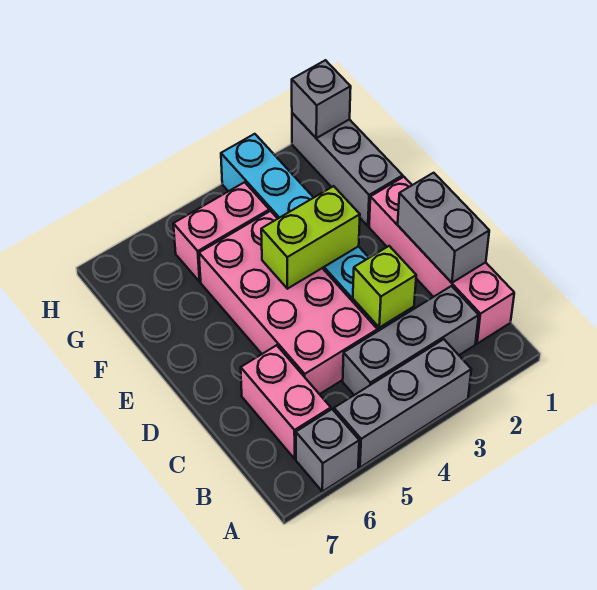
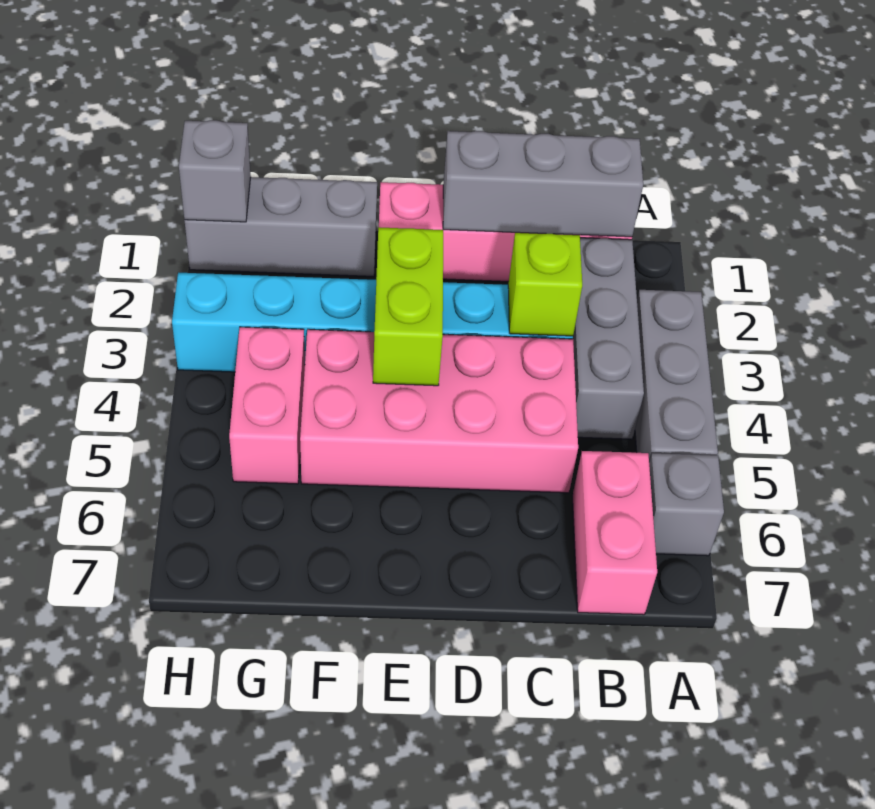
pink brick B6:C6 level 1 -> pink brick B6:B7 level 1
grey brick C1:D1 level 2 -> grey brick B1:D1 level 2

